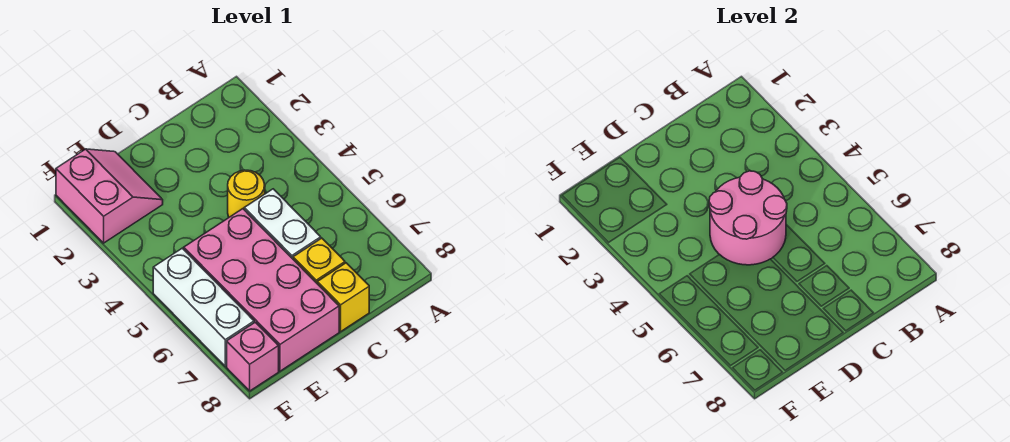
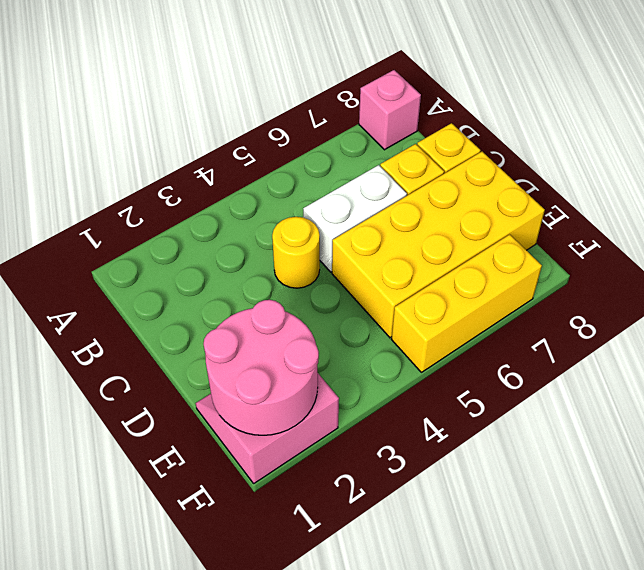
pink round brick C4:D5 level 2 -> pink round brick E1:F2 level 2
pink brick D5:E8 level 1 -> yellow brick D5:E8 level 1
white brick F5:F7 level 1 -> yellow brick F5:F7 level 1
pink brick F8 level 1 -> pink brick A8 level 1

